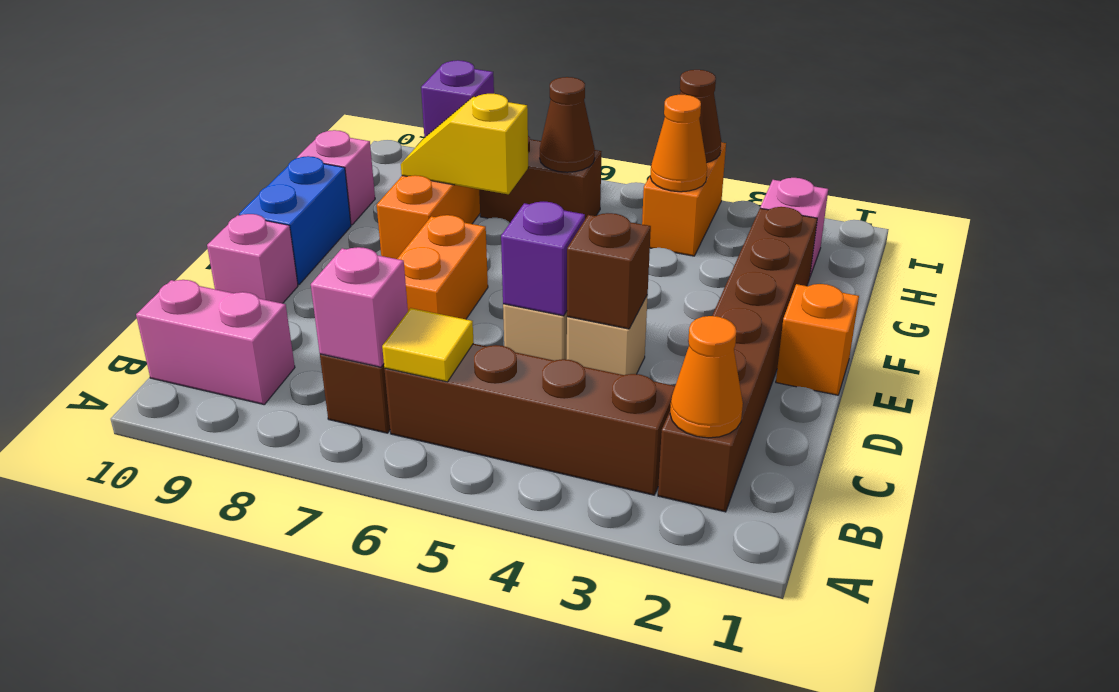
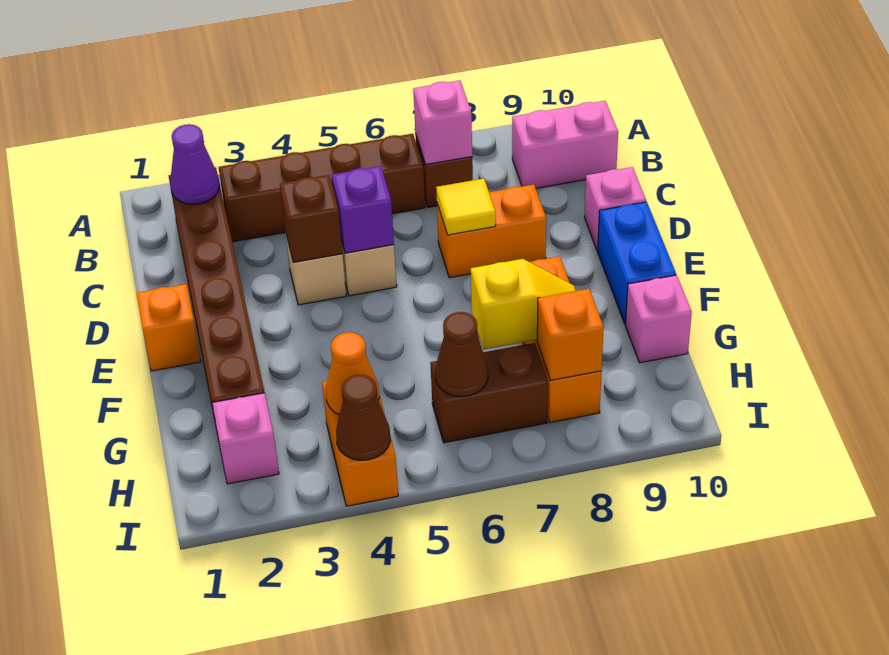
orange cone B2 level 2 -> purple cone B2 level 2
yellow tile B6 level 2 -> yellow tile D7 level 2
orange brick D7:E7 level 1 -> orange brick D7:D8 level 1
purple brick H8 level 2 -> orange brick H8 level 2

